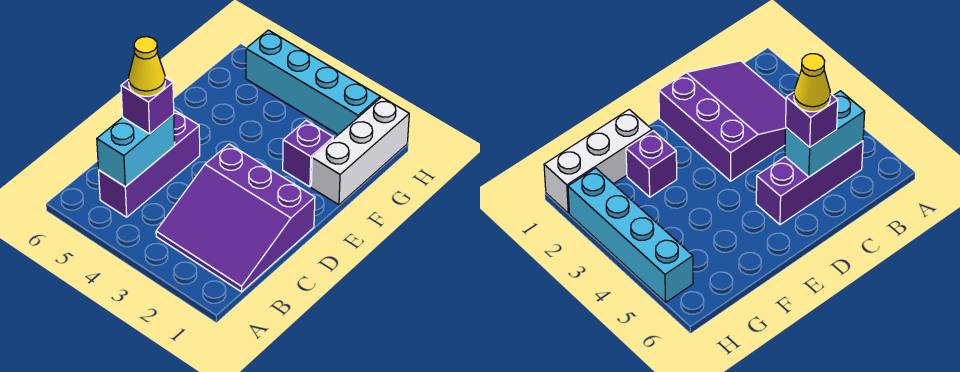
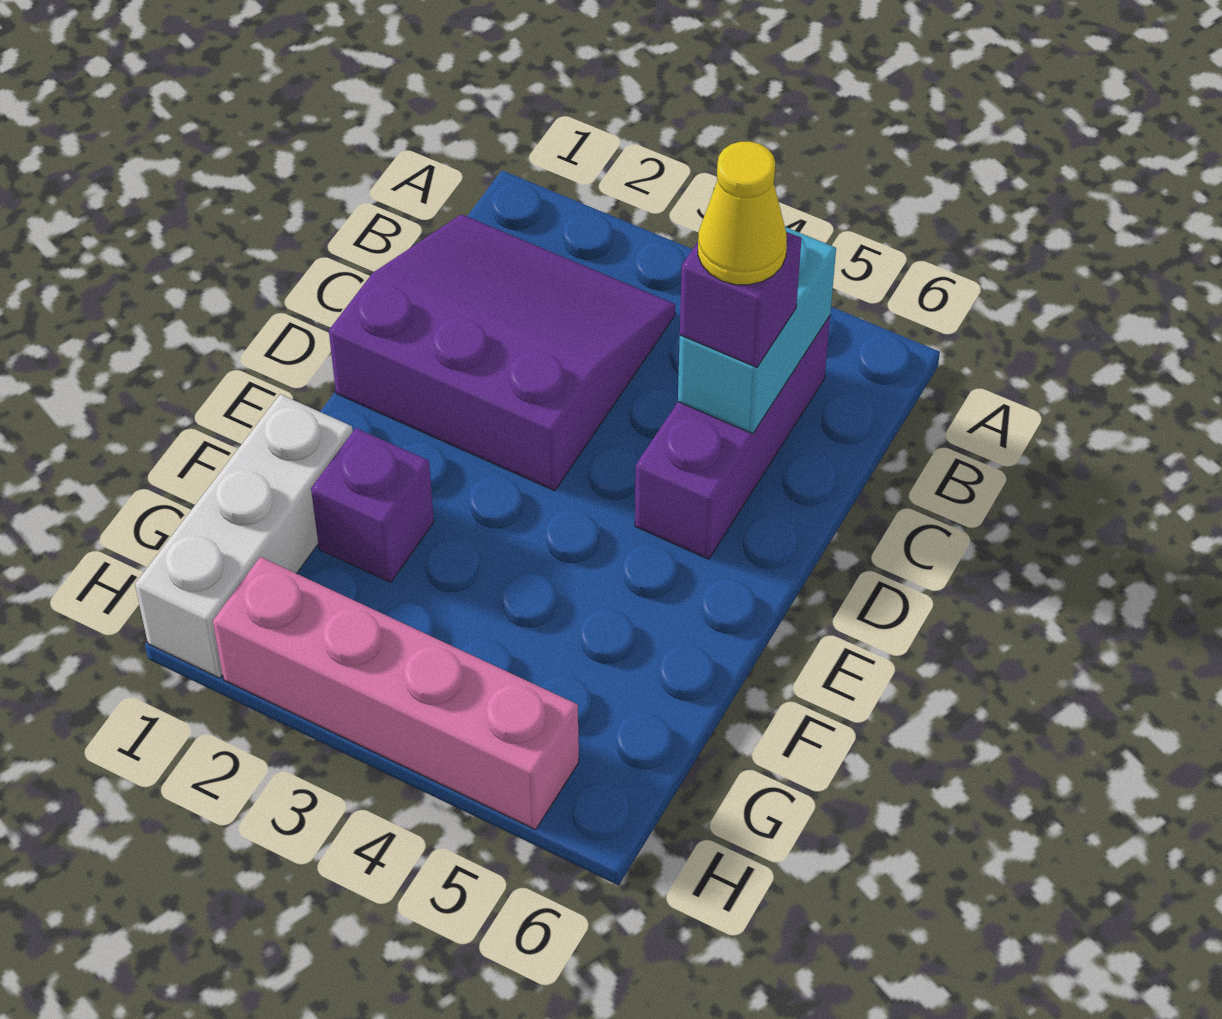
cyan brick H2:H5 level 1 -> pink brick H2:H5 level 1

